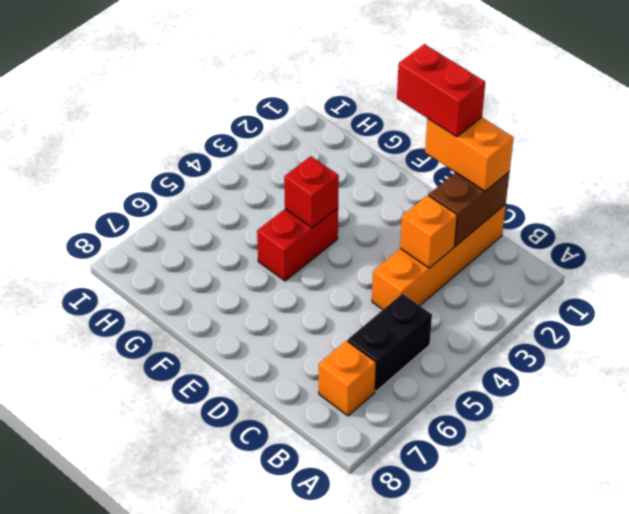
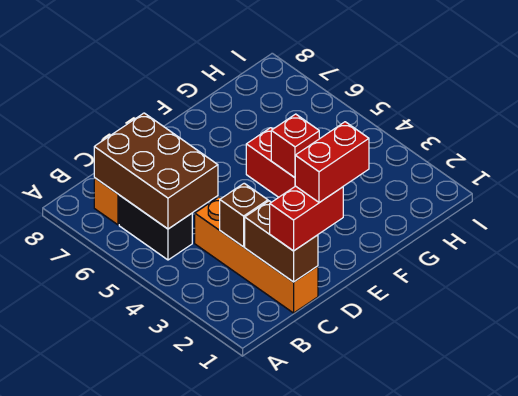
none -> brown brick B5:C7 level 2
orange brick C1:D1 level 3 -> red brick C1:D1 level 3
orange brick C3 level 2 -> brown brick C3 level 2

